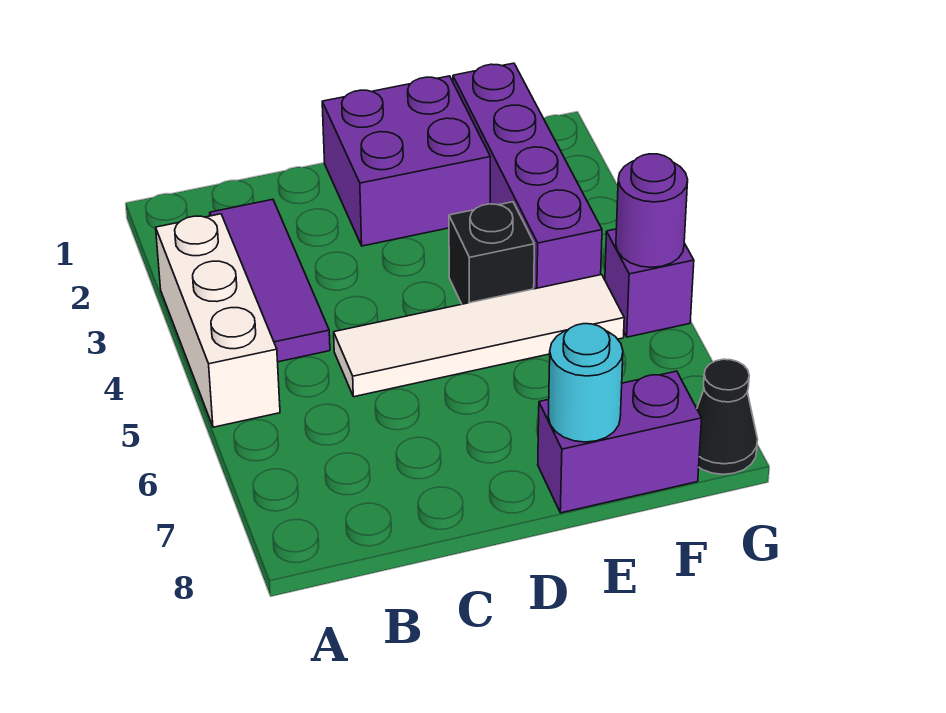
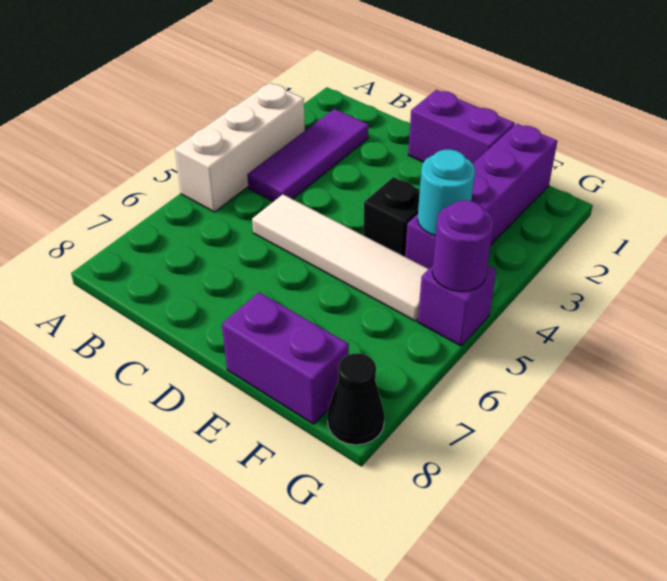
purple brick D1:E2 level 1 -> purple brick D1:E1 level 1
cyan round brick E8 level 2 -> cyan round brick F4 level 2

